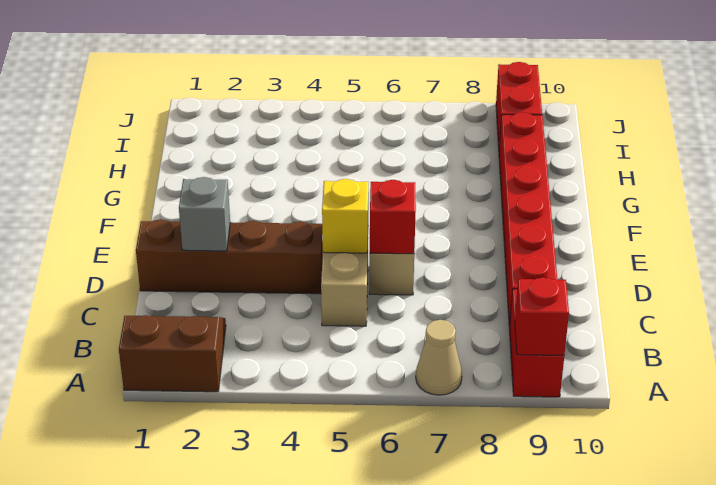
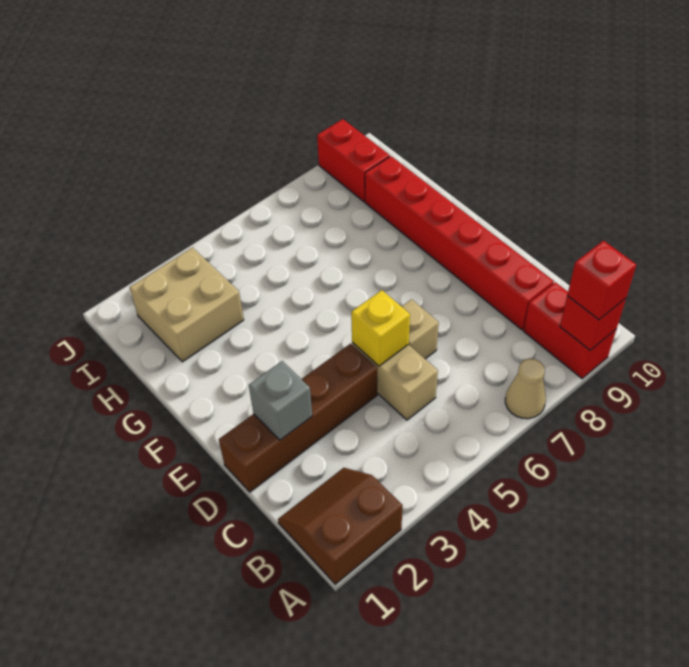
red brick D6 level 2 -> red brick A9 level 3
none -> tan brick H2:I3 level 1

